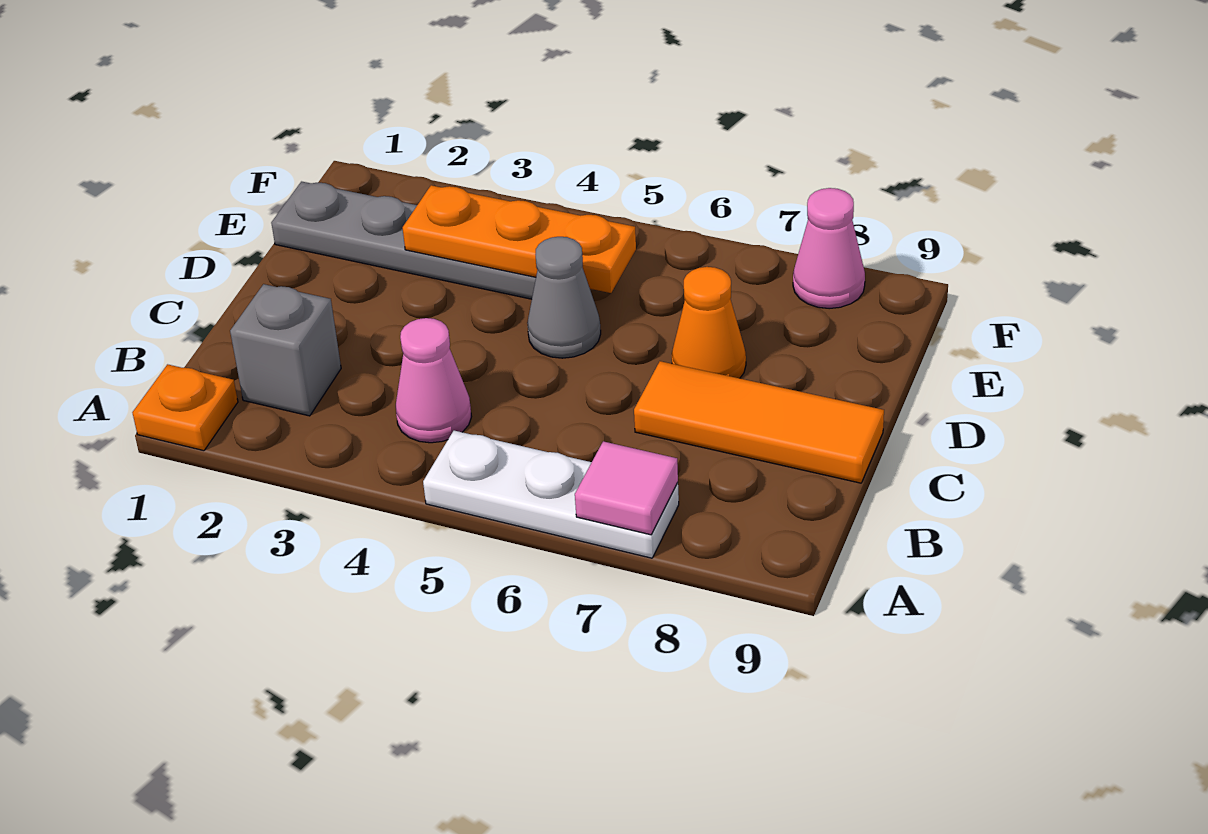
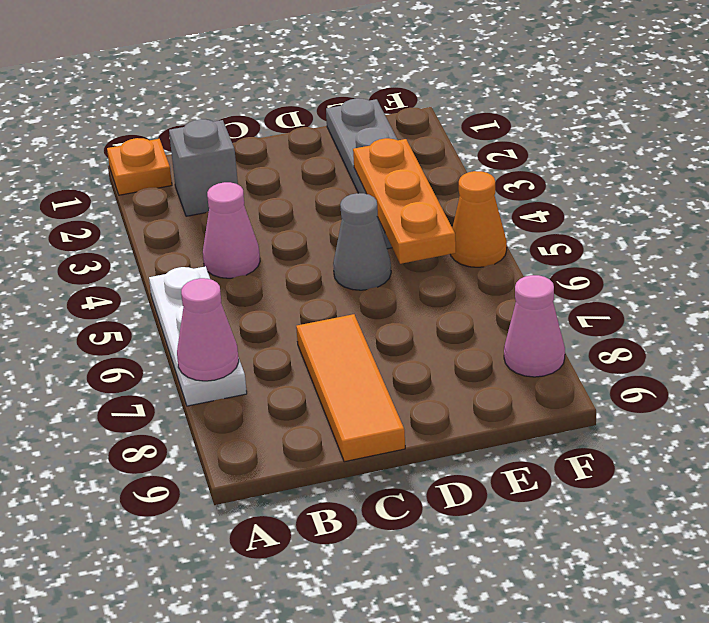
pink tile A7 level 2 -> pink cone A7 level 2
orange cone D7 level 1 -> orange cone F5 level 1

